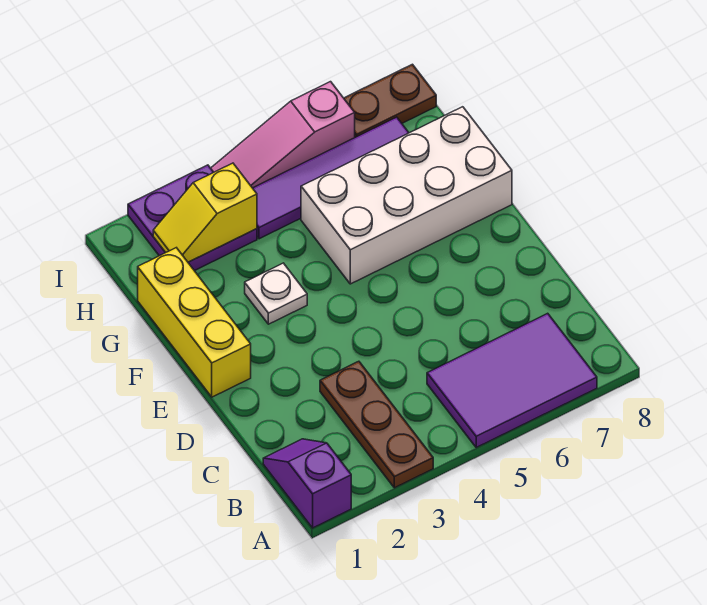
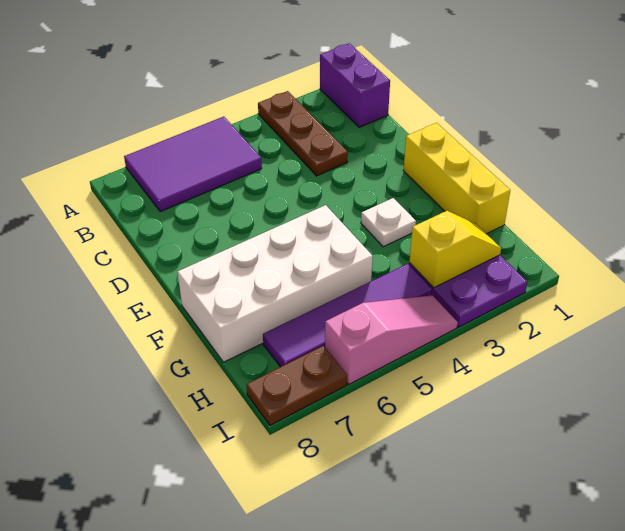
purple slope A1:B1 level 1 top A -> purple brick A1:B1 level 1

